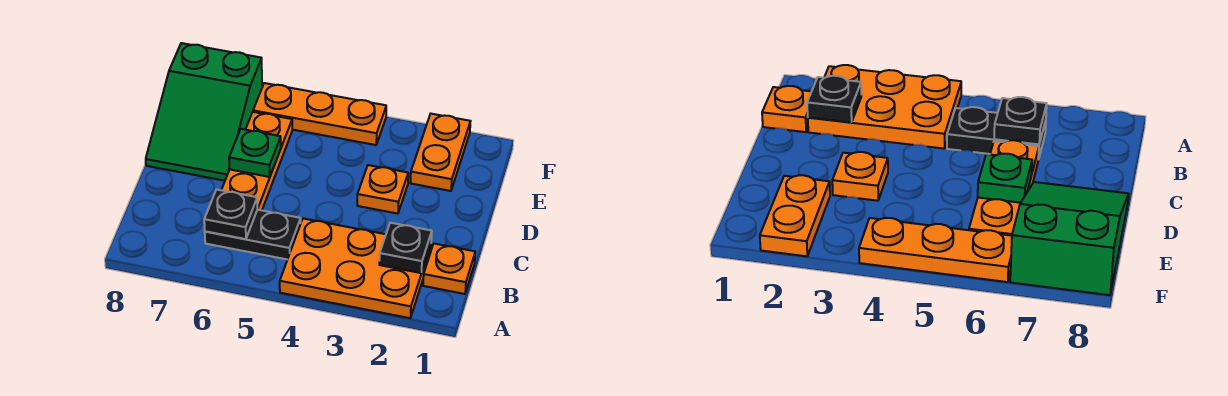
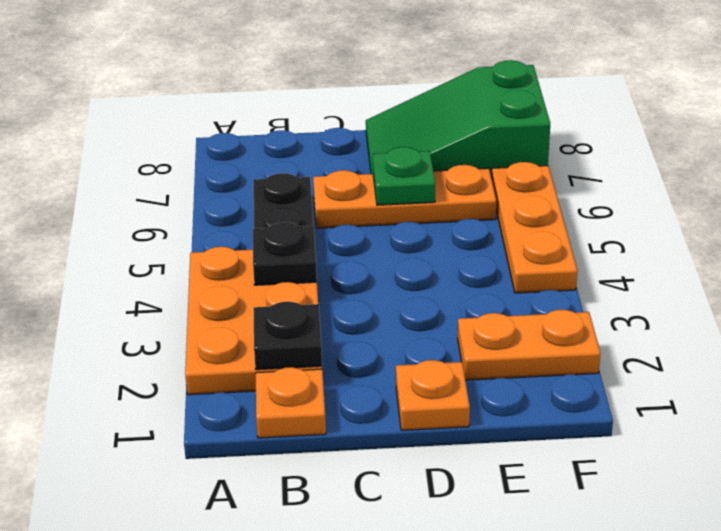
black plate B6 level 2 -> black plate B4 level 2
orange plate D3 level 1 -> orange plate D1 level 1

